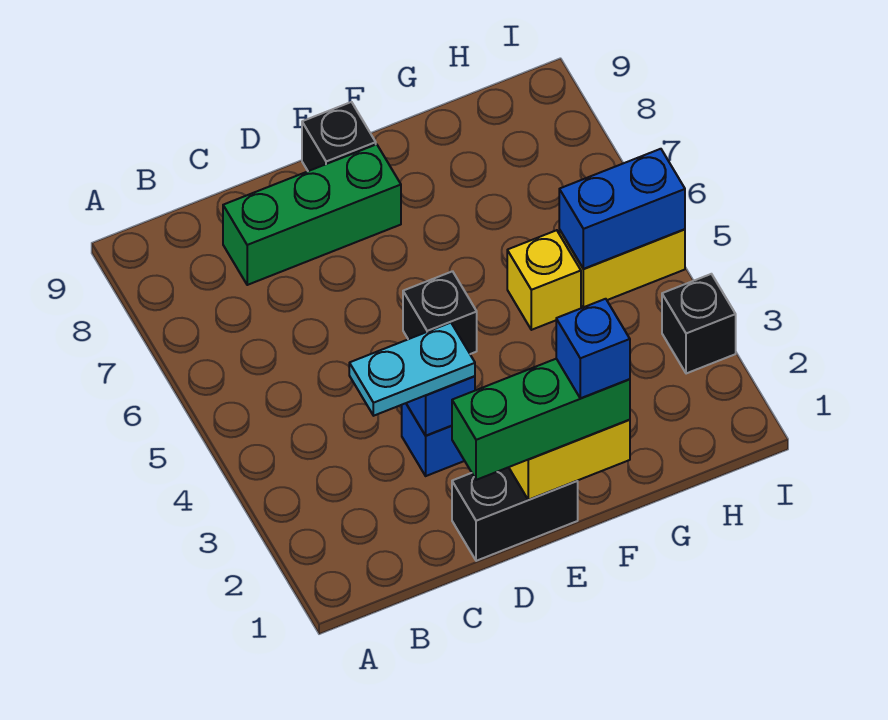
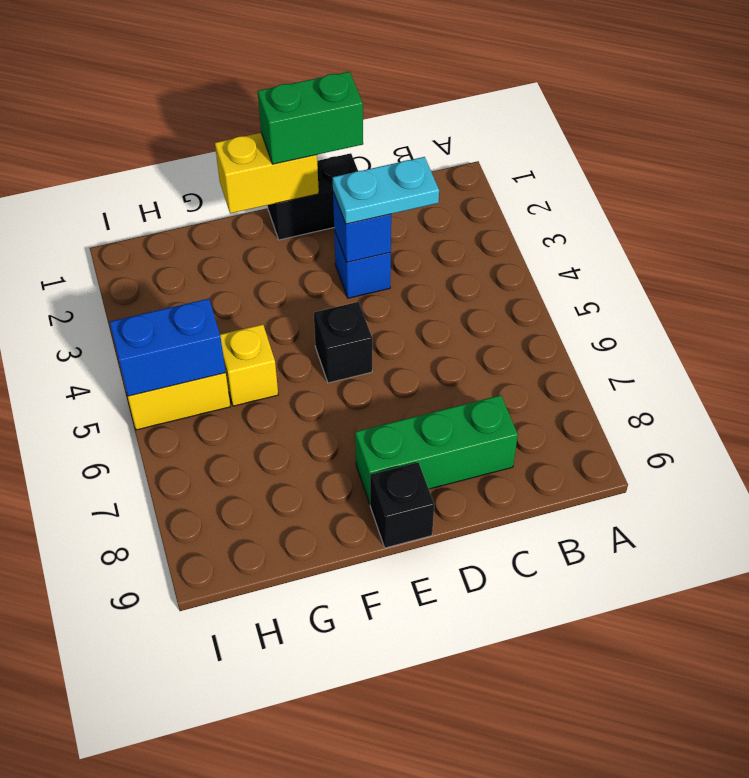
green brick D1:F1 level 3 -> green brick D1:E1 level 3
blue brick F1 level 4 -> none
black brick I3 level 1 -> none

